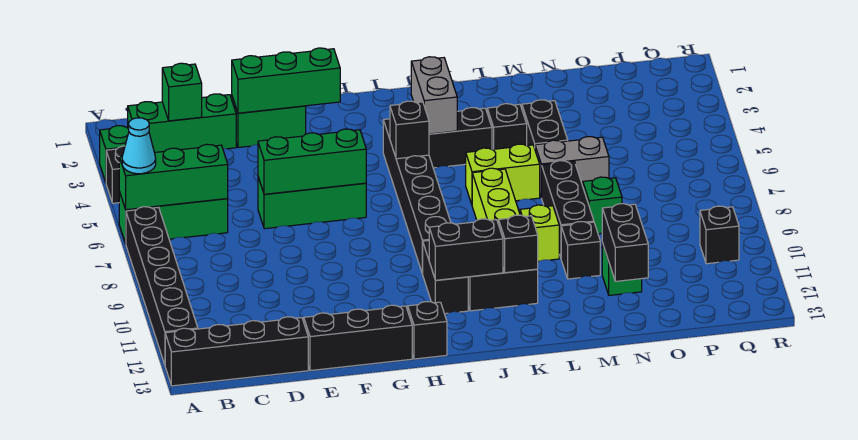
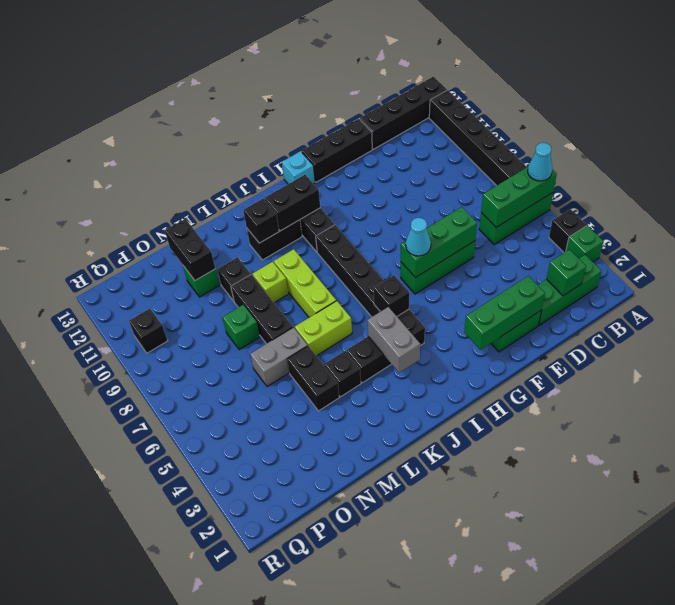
none -> cyan cone G6 level 3
black brick H13 level 1 -> cyan brick H13 level 1

